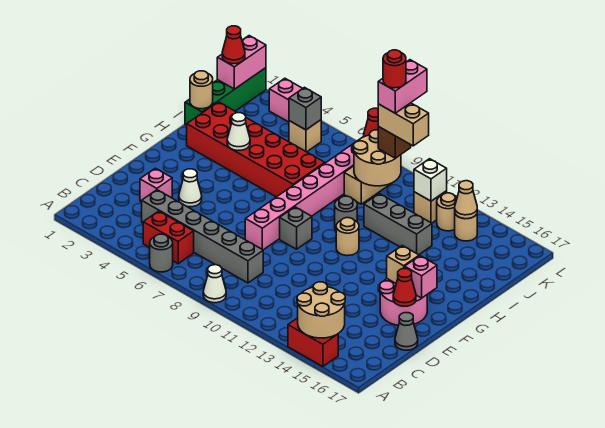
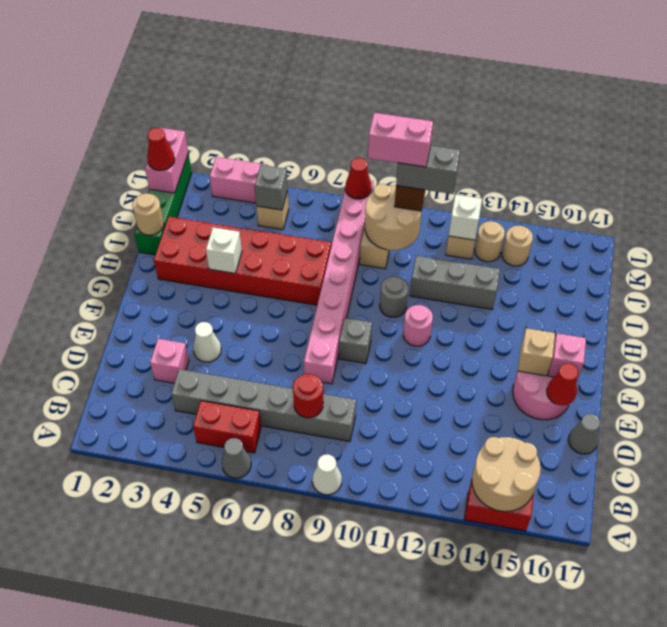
grey round brick A6 level 1 -> grey cone A6 level 1
tan round brick G11 level 1 -> pink round brick G11 level 1
white cone H4 level 2 -> white brick H4 level 2
tan brick K10:K11 level 4 -> grey brick K10:K11 level 4
pink brick K10:L10 level 5 -> pink brick K9:K10 level 5
red round brick K10 level 6 -> red round brick C8 level 2
tan cone K14 level 2 -> none

